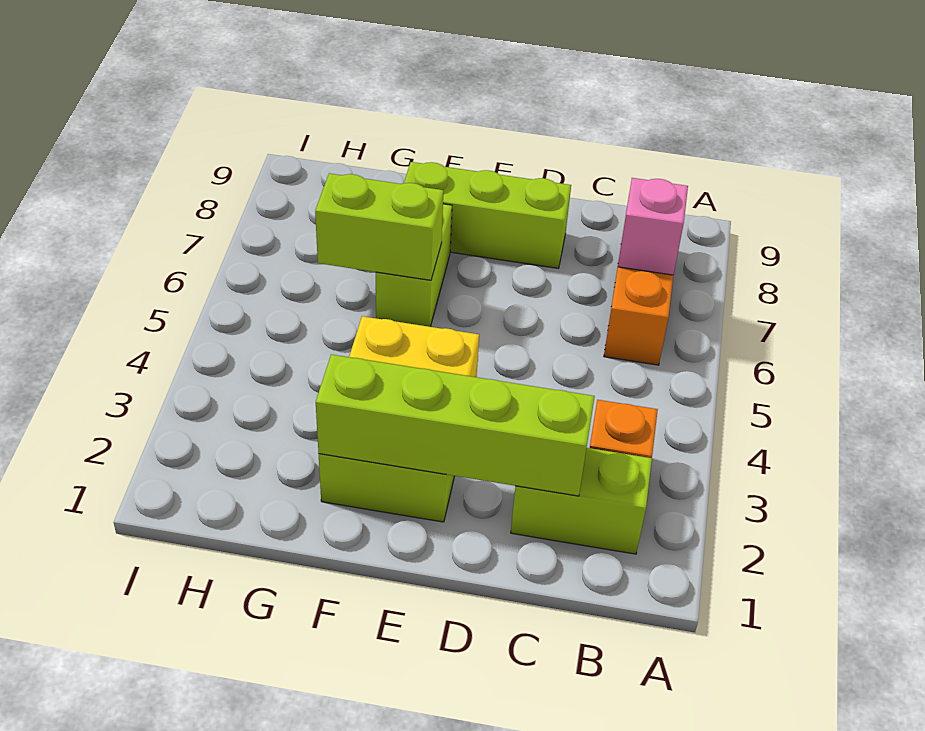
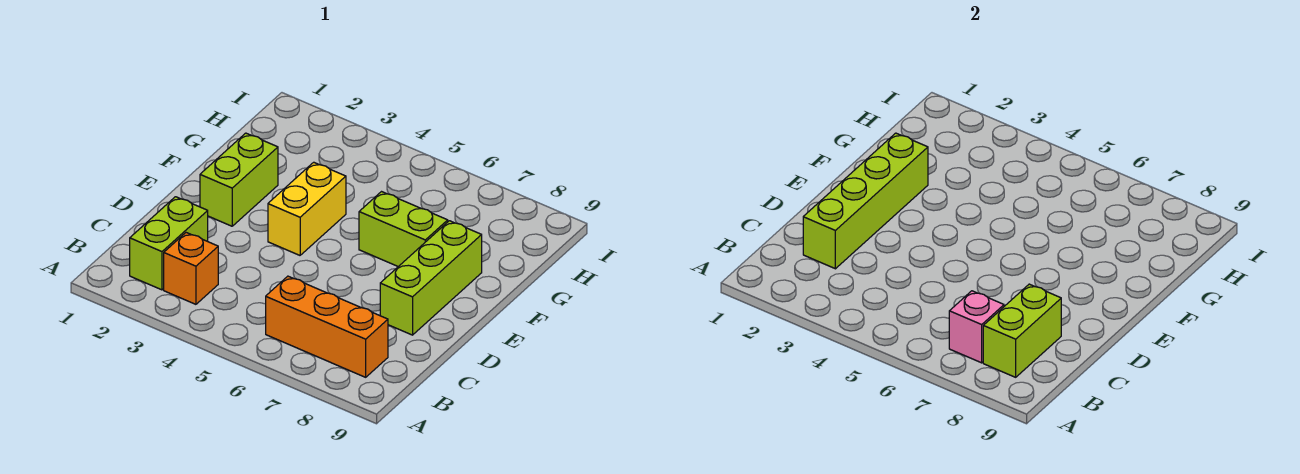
lime brick F6:G6 level 2 -> lime brick B8:C8 level 2

